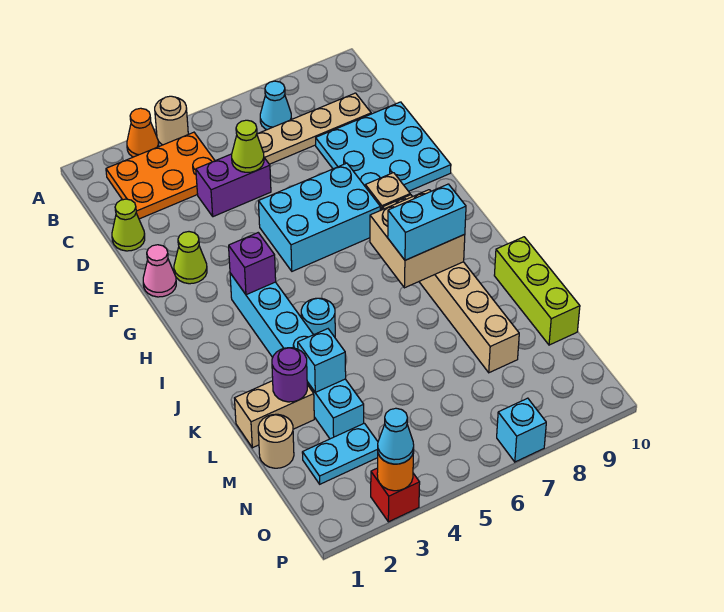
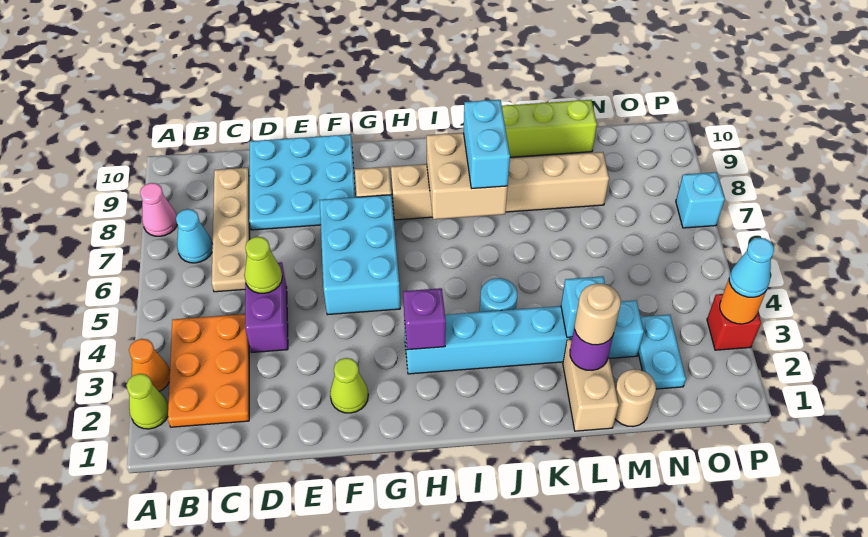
tan round brick A4 level 1 -> tan round brick L2 level 3
lime cone D1 level 1 -> lime cone A2 level 1
pink cone F1 level 1 -> pink cone A8 level 1

